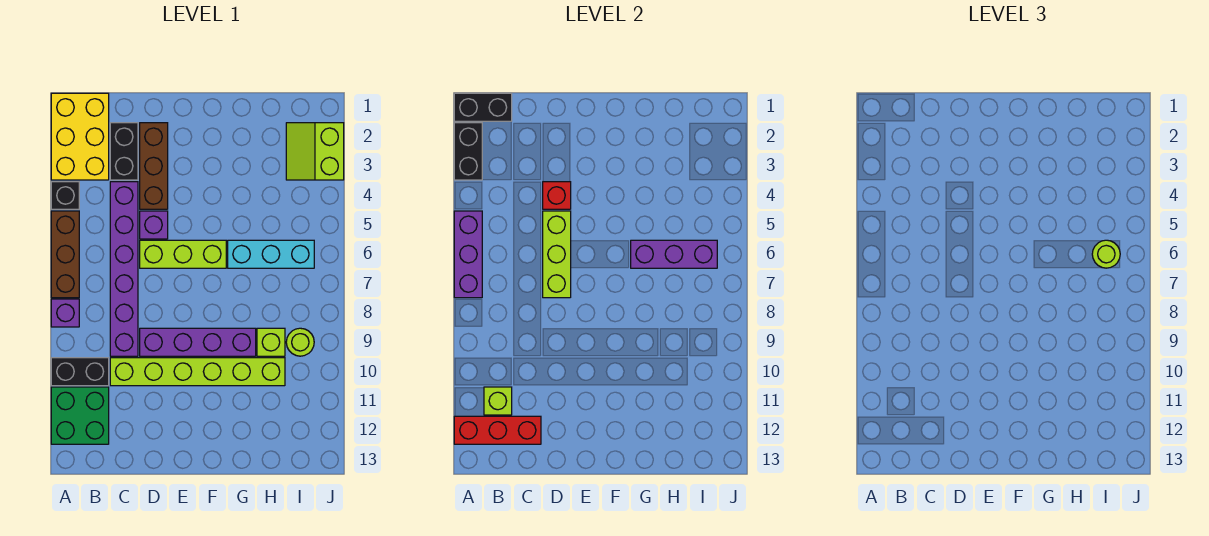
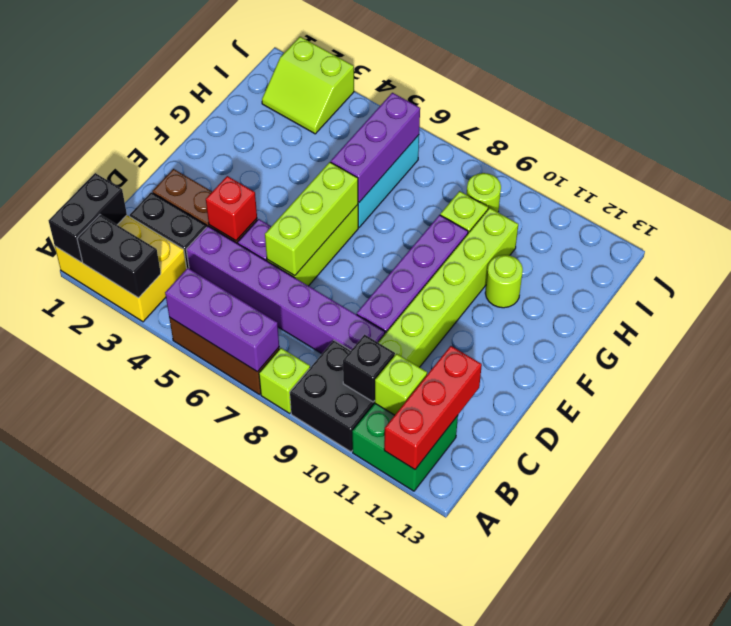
black brick A4 level 1 -> black brick B10 level 2
purple brick A8 level 1 -> lime brick A8 level 1
black brick A10:B10 level 1 -> black brick A9:B10 level 1
lime brick D5:D7 level 2 -> lime brick D6:F6 level 2
lime round brick I6 level 3 -> lime round brick G11 level 1

